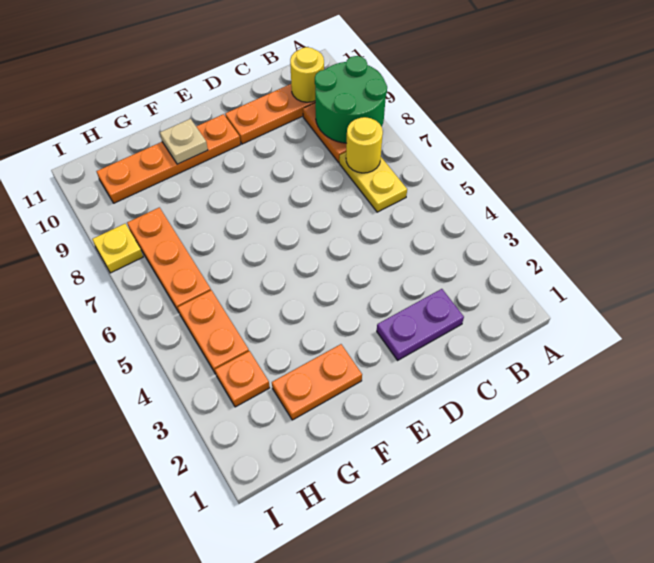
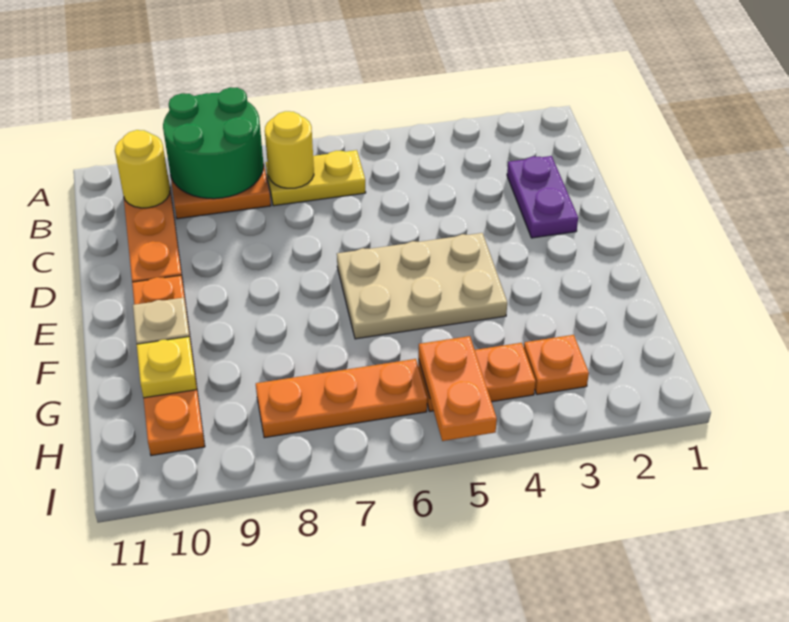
none -> tan plate E4:F6 level 1
orange plate F2:G2 level 1 -> orange plate H5:I5 level 2
yellow plate I8 level 1 -> yellow plate G10 level 2

